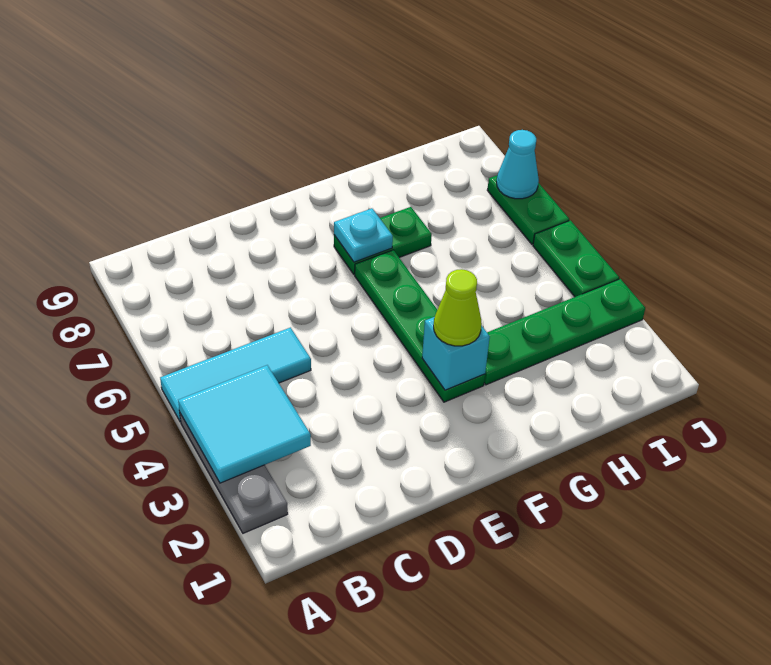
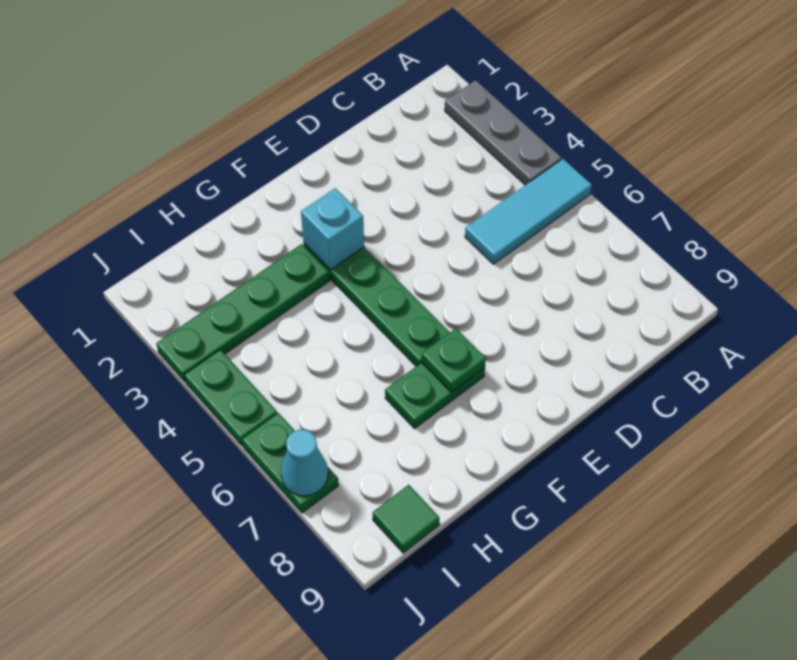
cyan tile A3:B4 level 2 -> none
lime cone F3 level 3 -> none
cyan plate F7 level 2 -> green plate F7 level 2
none -> green tile I9 level 1

